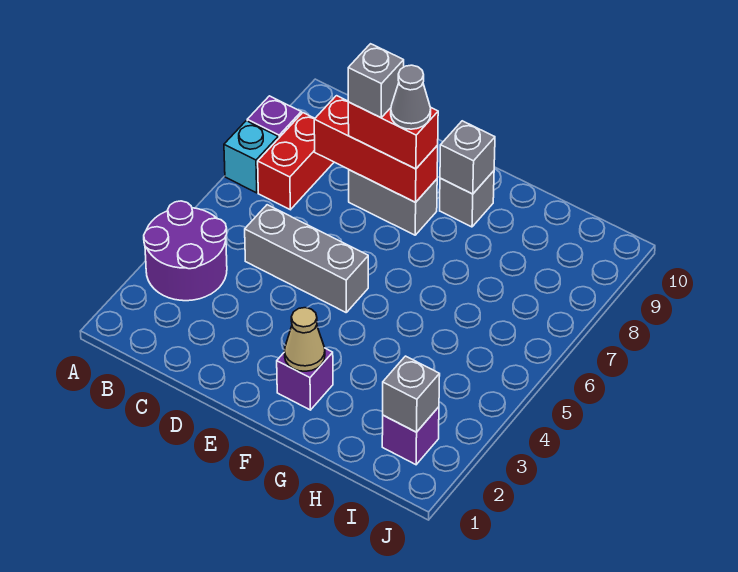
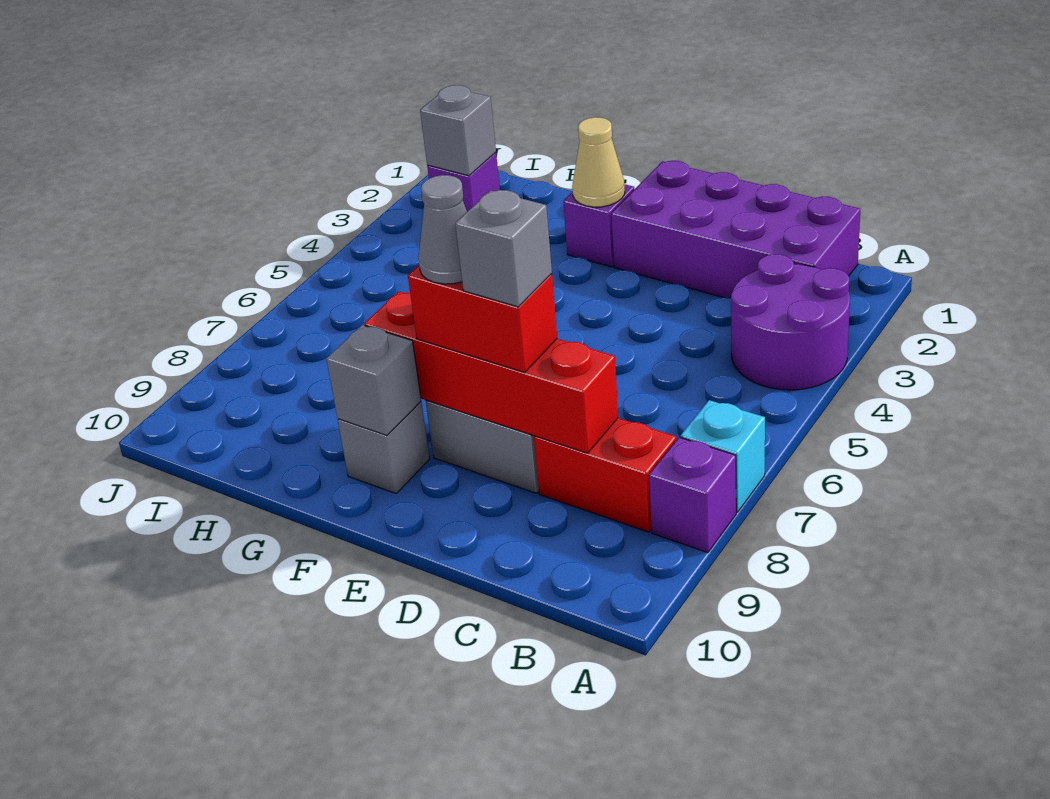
none -> purple brick B1:E2 level 1
red brick B7:B8 level 1 -> red brick B8:C8 level 1
grey brick C5:E5 level 1 -> none
red brick C8:E8 level 2 -> red brick C8:F8 level 2

